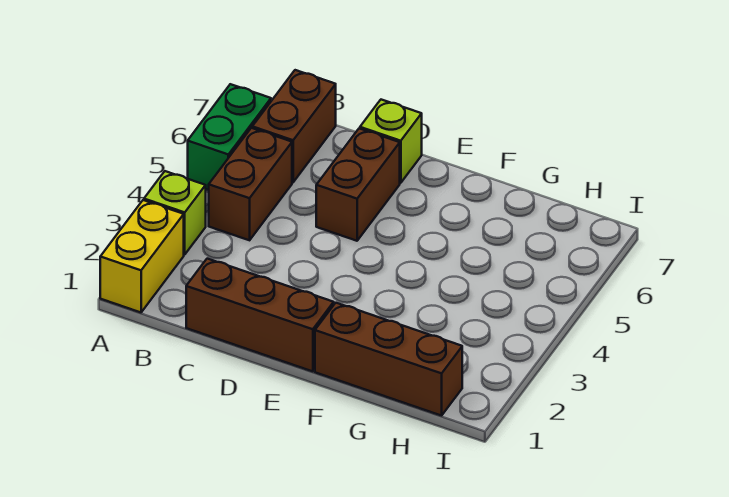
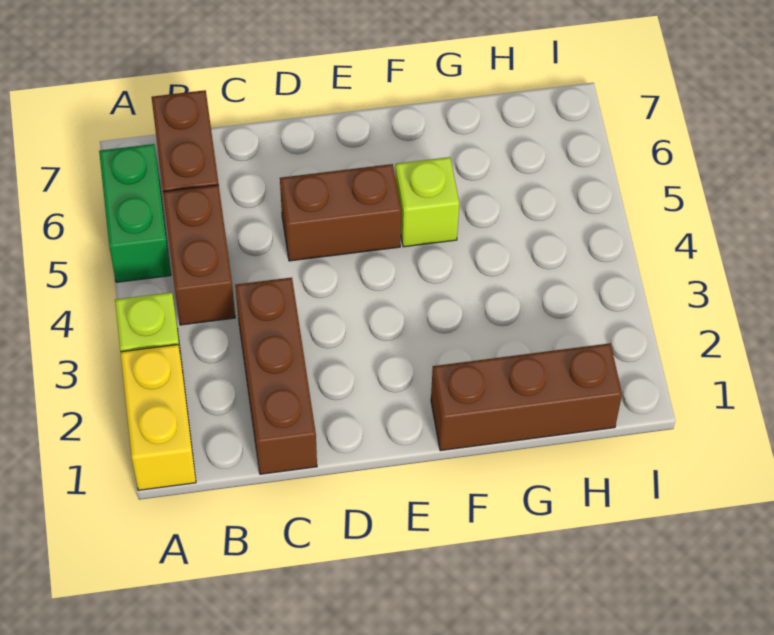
brown brick C1:E1 level 1 -> brown brick C1:C3 level 1
brown brick D5:D6 level 1 -> brown brick D5:E5 level 1
lime brick D7 level 1 -> lime brick F5 level 1

